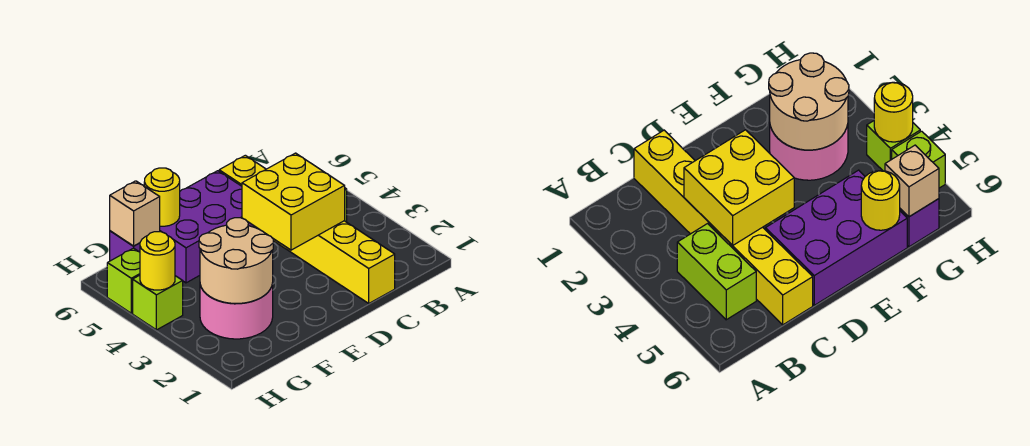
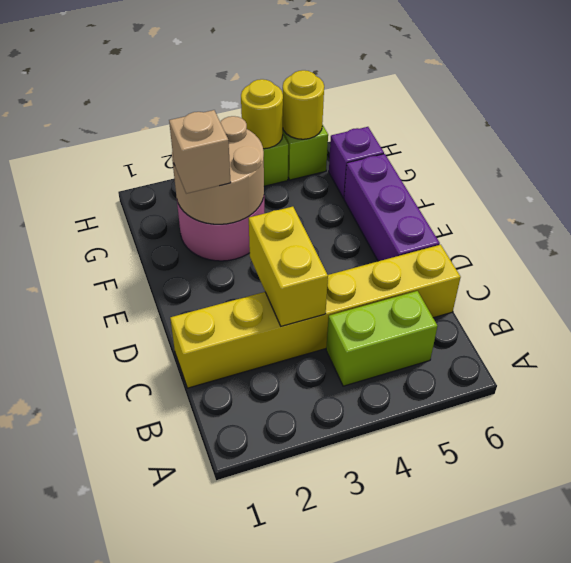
yellow brick C3:D4 level 2 -> yellow brick C3:D3 level 2
purple brick D5:F6 level 1 -> purple brick D6:F6 level 1
yellow round brick F6 level 2 -> yellow round brick H5 level 2
tan brick G6 level 2 -> tan brick F2 level 3

